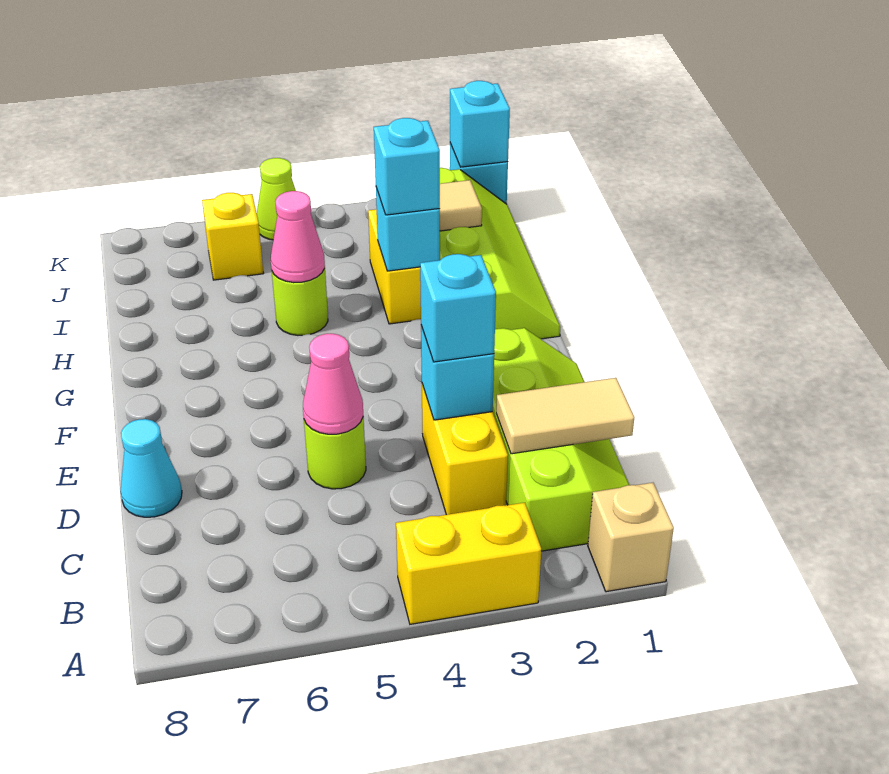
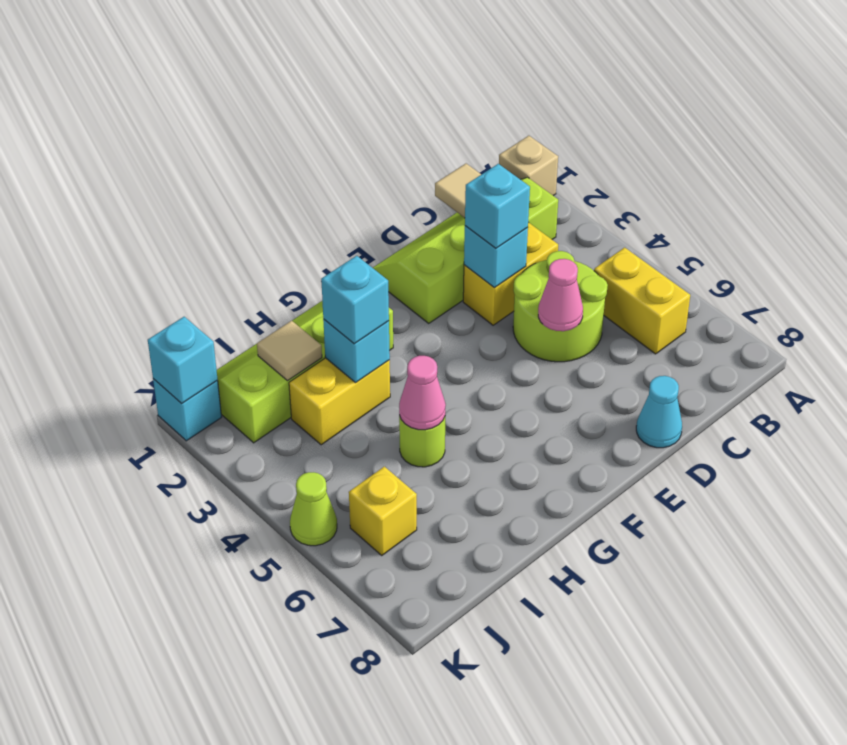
yellow brick A3:A4 level 1 -> yellow brick B5:B6 level 1
lime round brick D5 level 1 -> lime round brick C4:D5 level 1

